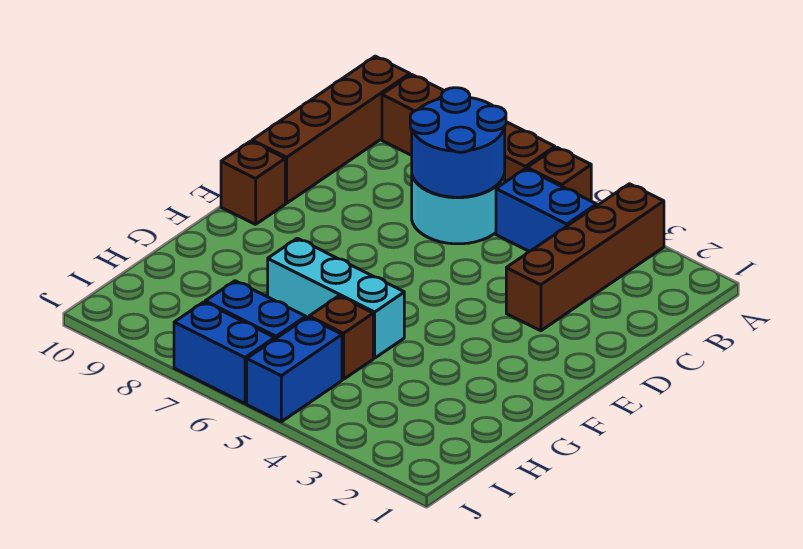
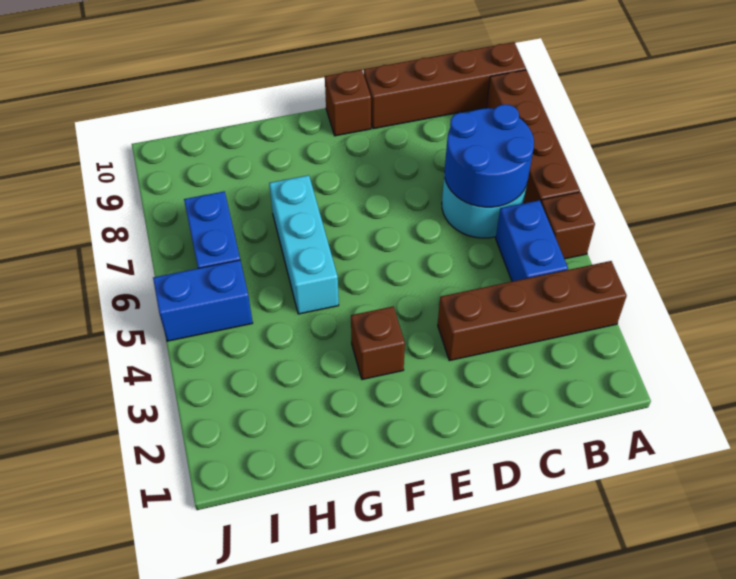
brown brick H5 level 1 -> brown brick F3 level 1
blue brick J6:J7 level 1 -> none

